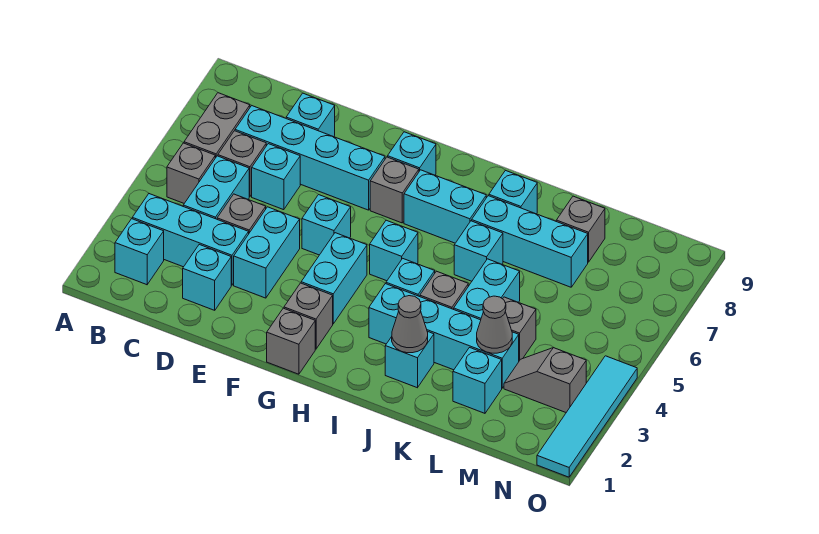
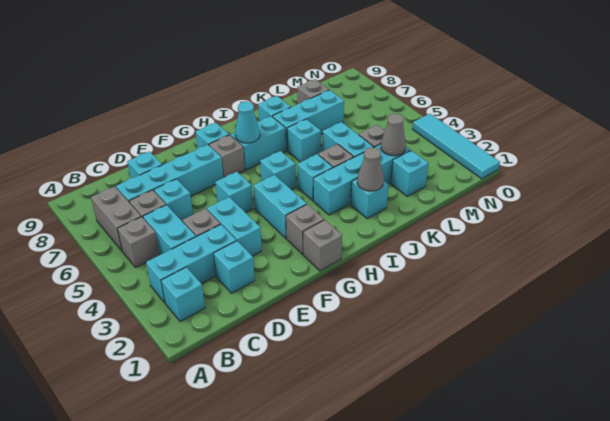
none -> cyan cone H7 level 2
grey slope M3:N3 level 1 top N -> none

